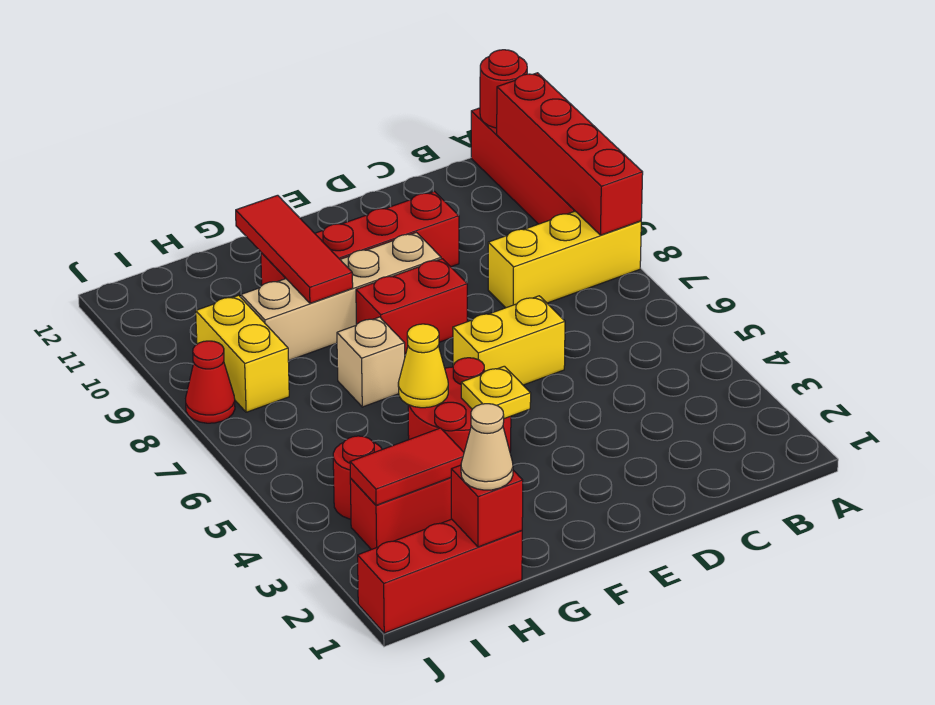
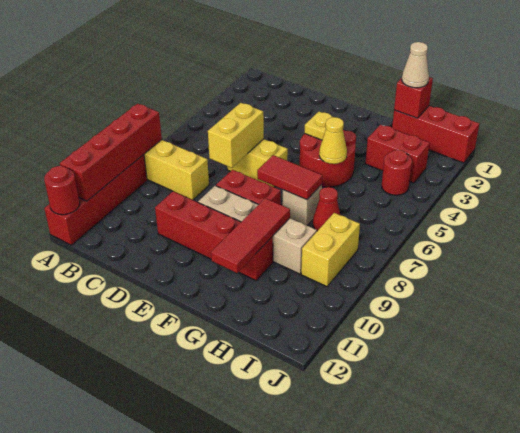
none -> yellow brick D6:D7 level 2
red tile H3:I3 level 2 -> red tile F7:G7 level 2
red cone J8 level 1 -> red cone H7 level 1

